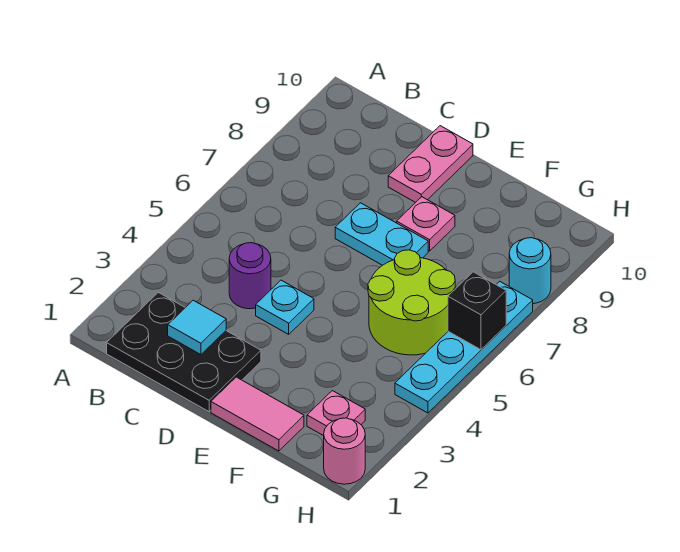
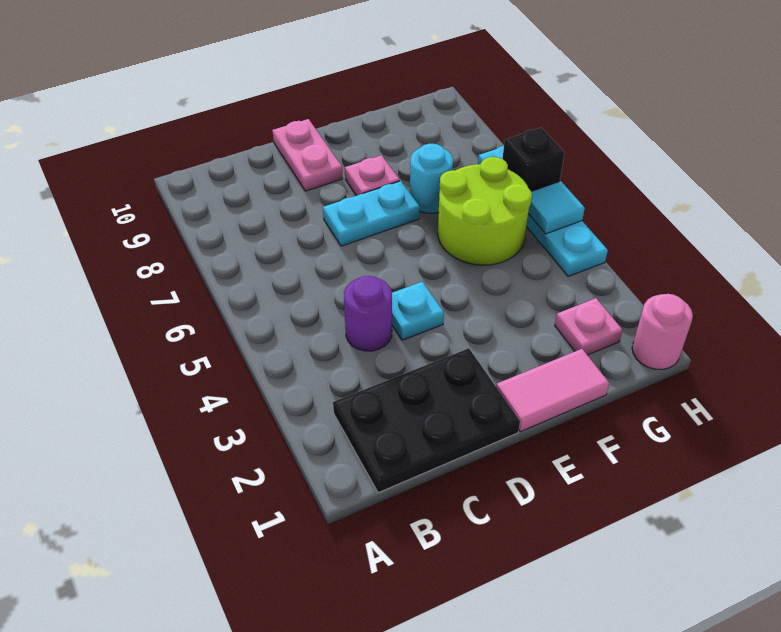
cyan tile C2 level 2 -> cyan tile H5 level 2
cyan round brick H8 level 1 -> cyan round brick F7 level 1

